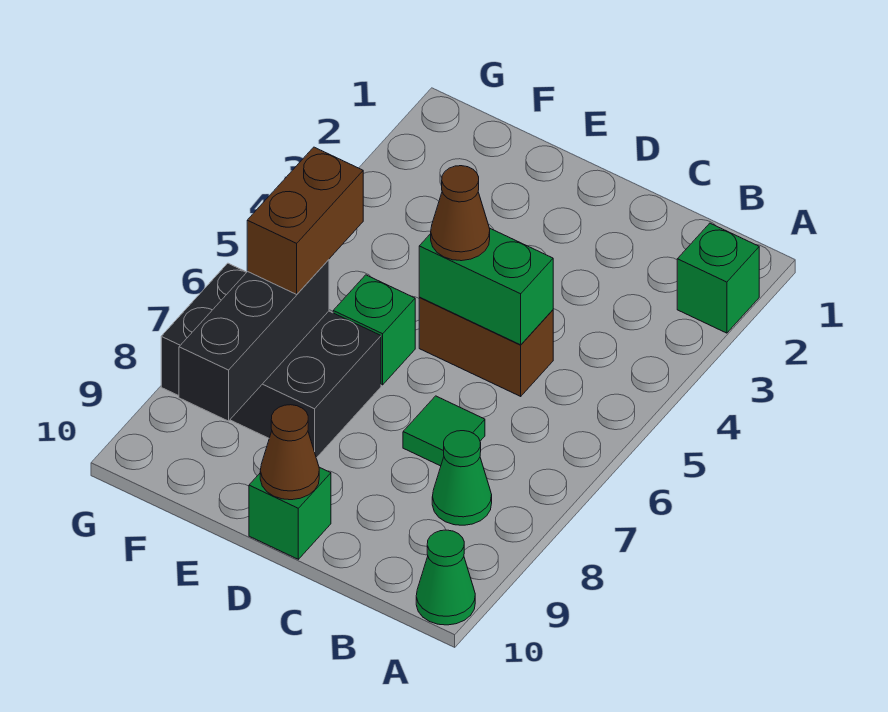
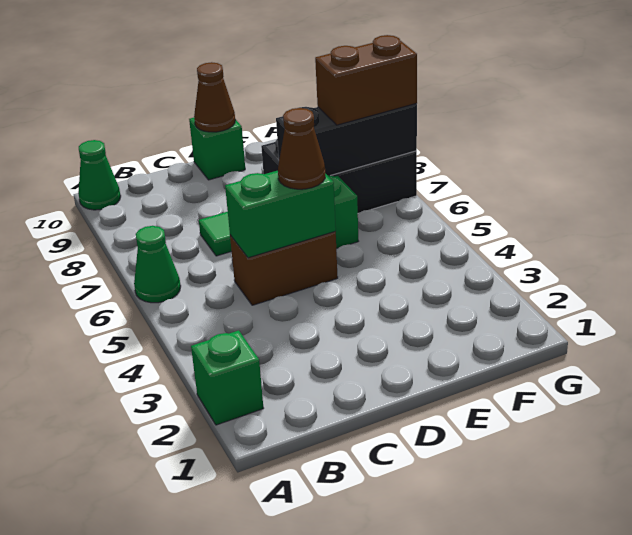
green cone B8 level 1 -> green cone A6 level 1
brown brick F6:F7 level 3 -> brown brick F7:G7 level 3
black brick F7:F9 level 2 -> black brick E7:G7 level 2

